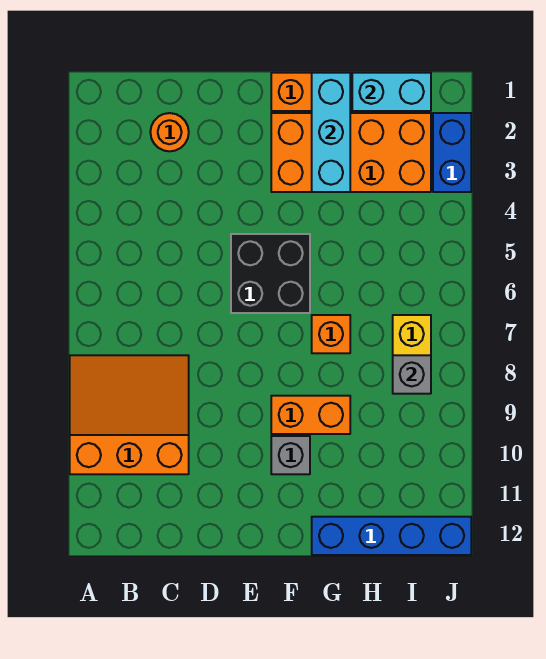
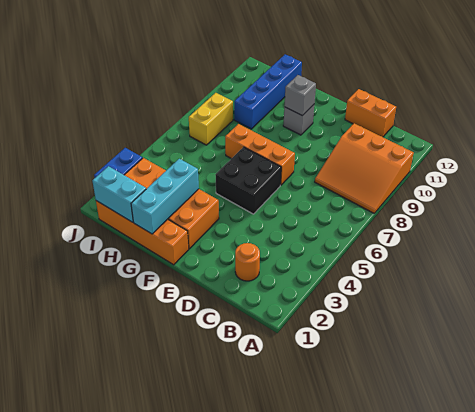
orange brick F9:G9 level 1 -> orange brick C12:D12 level 1
orange brick G7 level 1 -> orange brick E7:G7 level 1
blue brick G12:J12 level 1 -> blue brick H9:H12 level 1
grey brick I8 level 2 -> grey brick F10 level 2

